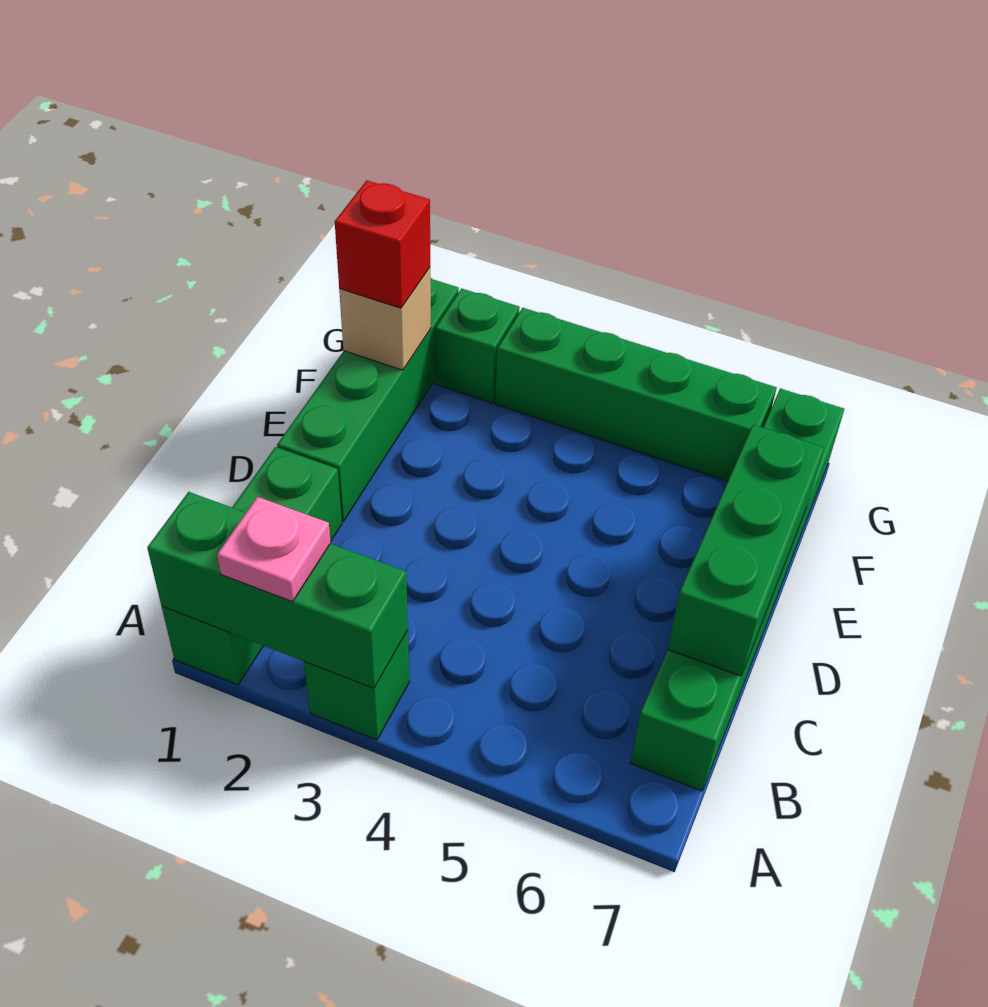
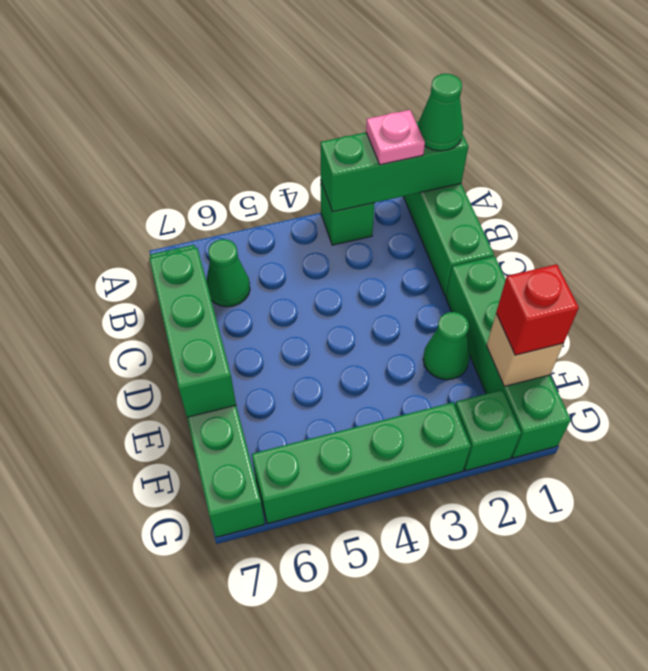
none -> green cone A1 level 3
none -> green cone B6 level 1
none -> green cone E2 level 1

